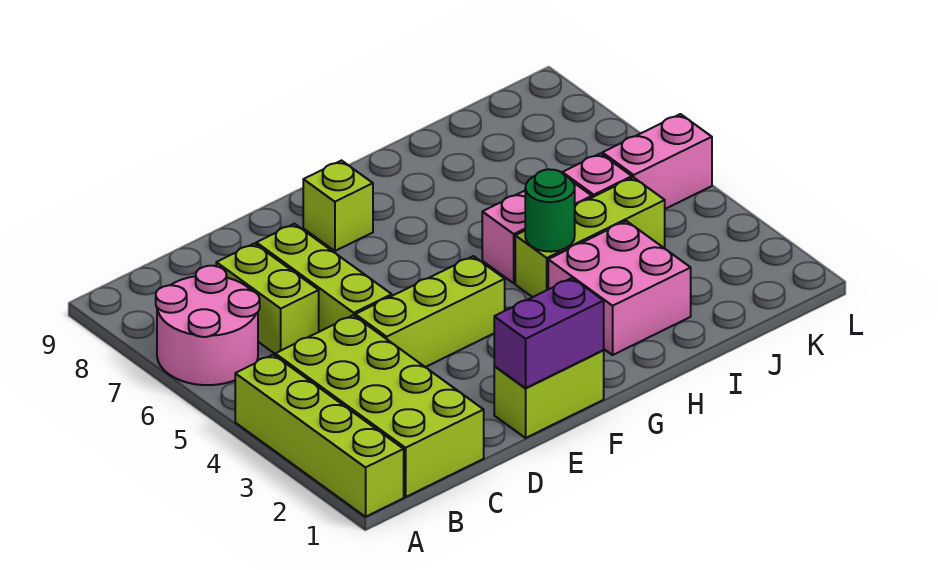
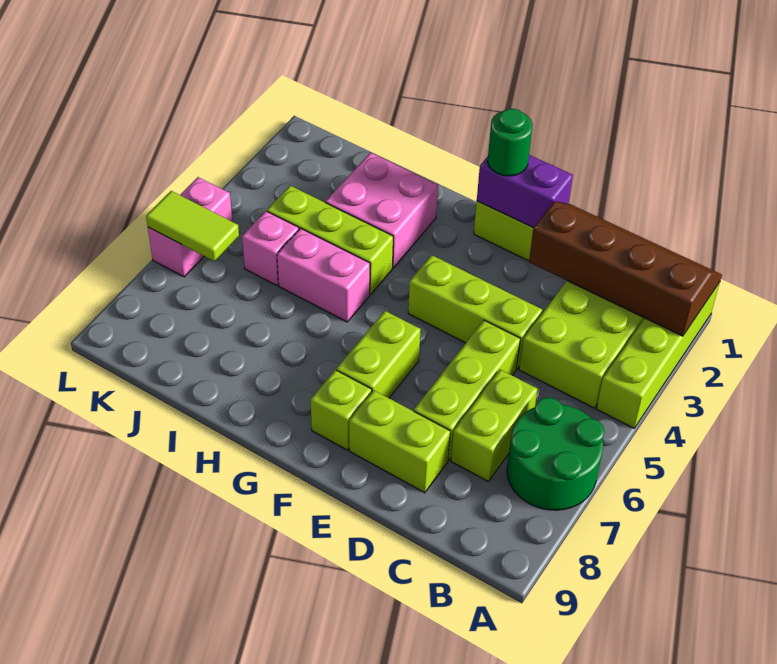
none -> brown slope A1:D2 level 2 top 2
pink round brick A6:B7 level 1 -> green round brick A6:B7 level 1
none -> lime brick D8:E8 level 1
none -> lime brick F6:F7 level 1
green round brick H4 level 2 -> green round brick F1 level 3
pink brick K5:L5 level 1 -> pink brick L5:L6 level 1
none -> lime tile K6:L6 level 2

